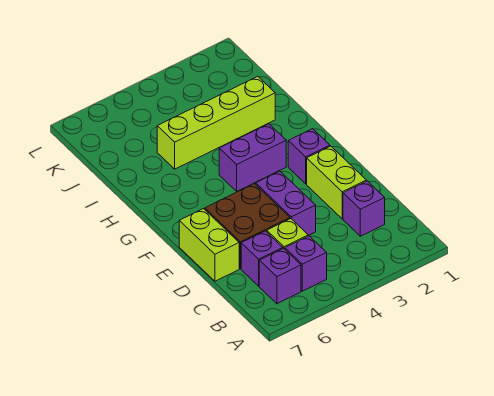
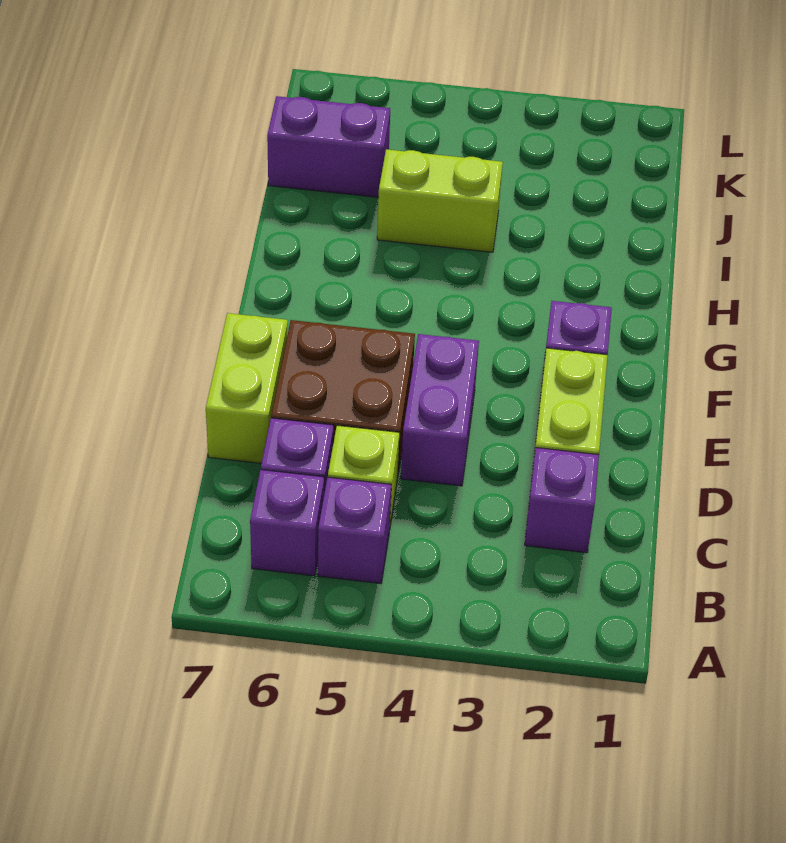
purple brick G3:G4 level 1 -> purple brick J6:J7 level 1
lime brick I2:I5 level 1 -> lime brick I4:I5 level 1

